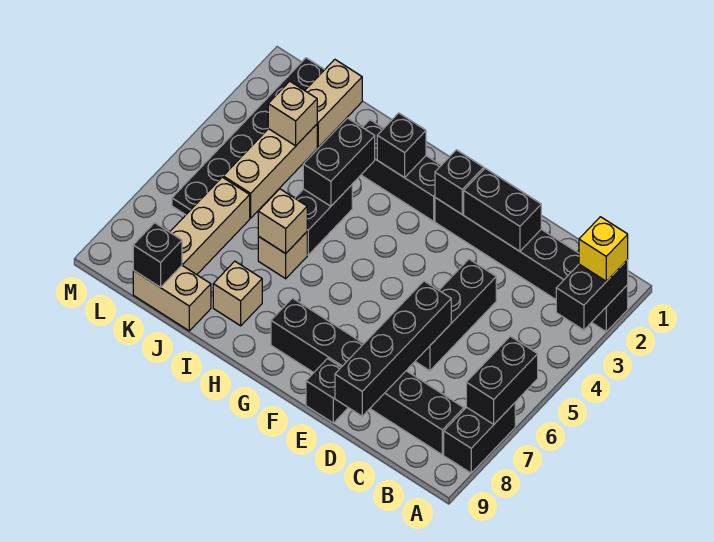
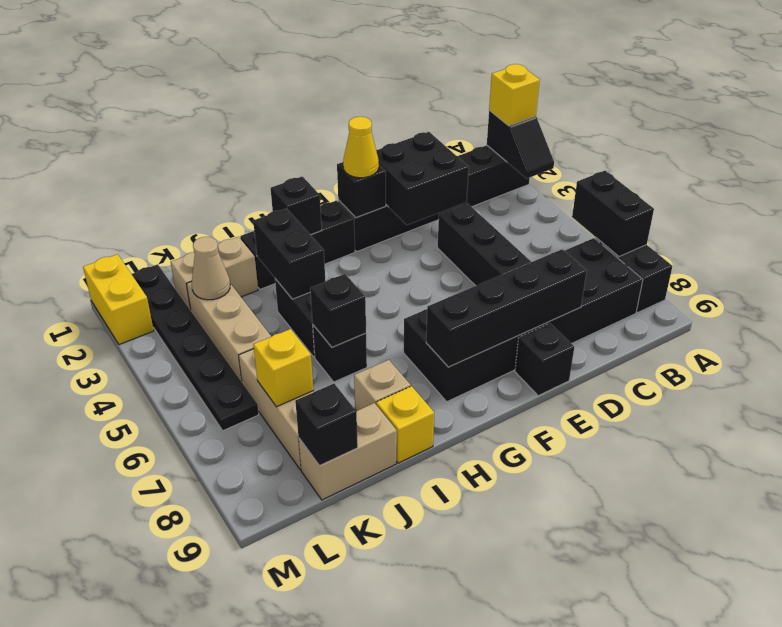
black brick A2:A3 level 2 -> black slope A2:A3 level 2 top 2
black brick B8:G8 level 1 -> black brick B7:G8 level 1
black brick D2:E2 level 2 -> black brick D2:E3 level 2
black brick D6:D9 level 2 -> black brick D8:G8 level 2
none -> yellow cone F2 level 3
tan brick I6 level 1 -> black brick I6 level 1
tan brick I6 level 2 -> black brick I6 level 2
none -> yellow brick I9 level 1
tan brick K1:K2 level 1 -> tan brick J2:K2 level 1
tan brick K3 level 2 -> tan cone K3 level 2
none -> yellow brick K7 level 2
none -> yellow brick M1:M2 level 1

